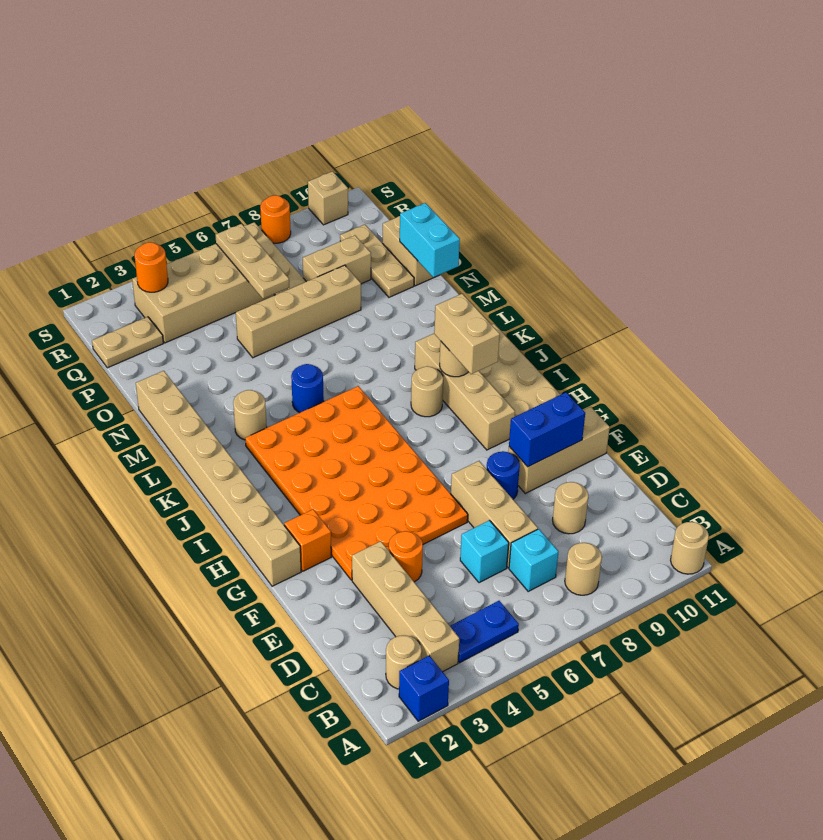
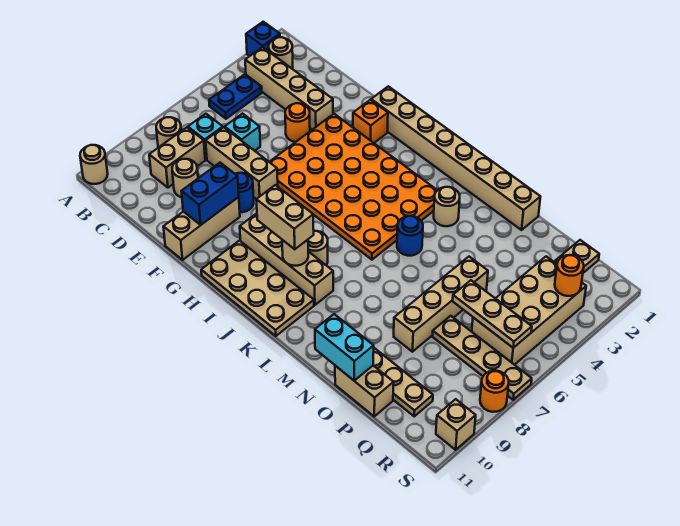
tan brick P8:P9 level 1 -> tan brick C8:C9 level 1

